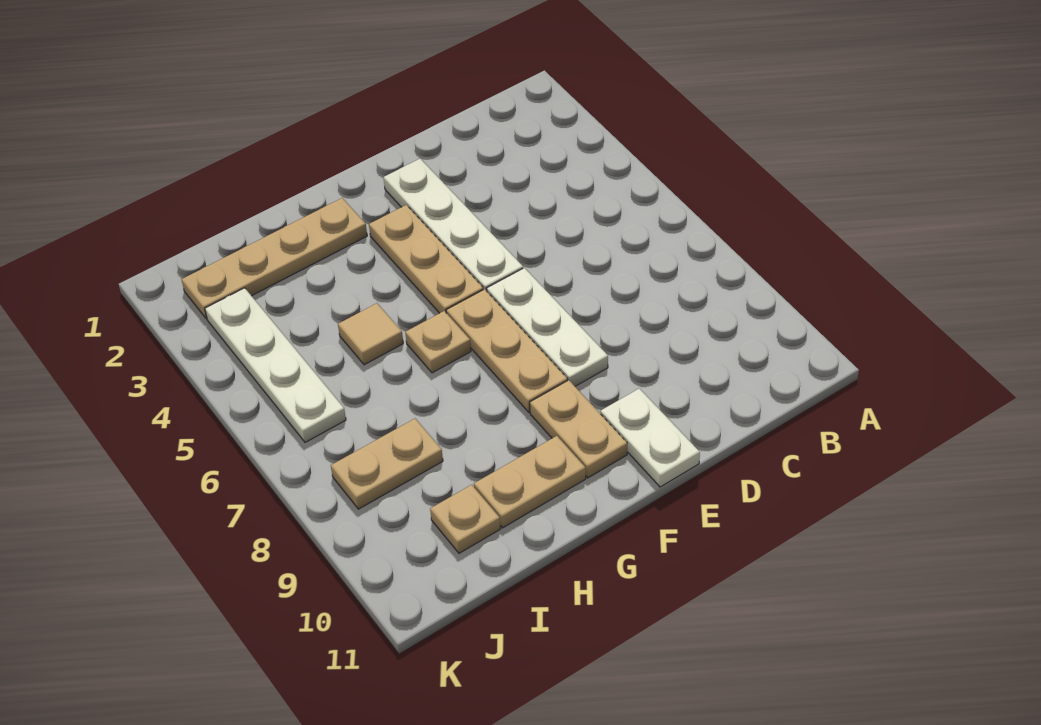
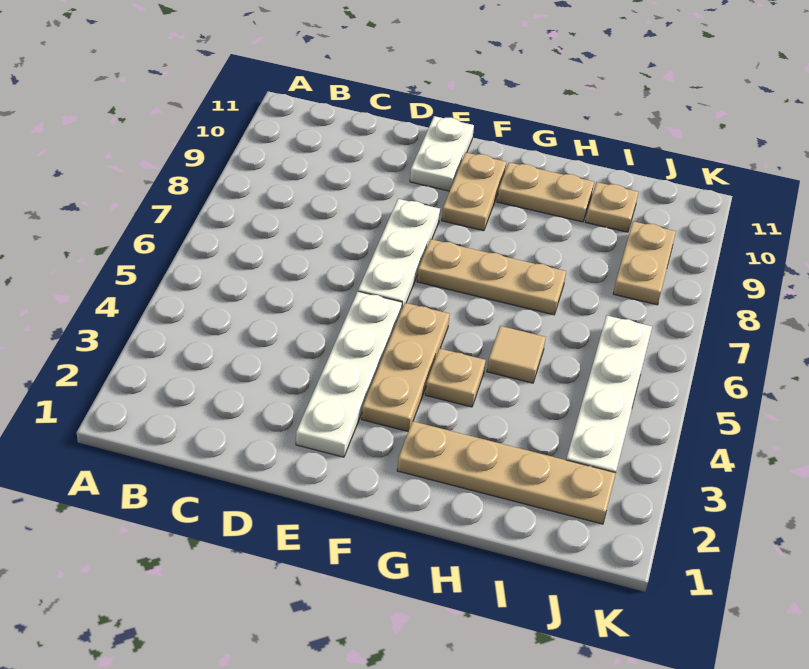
tan plate F6:F8 level 1 -> tan plate F7:H7 level 1
tan plate G6 level 1 -> tan plate G4 level 1
tan plate I8:J8 level 1 -> tan plate J8:J9 level 1

